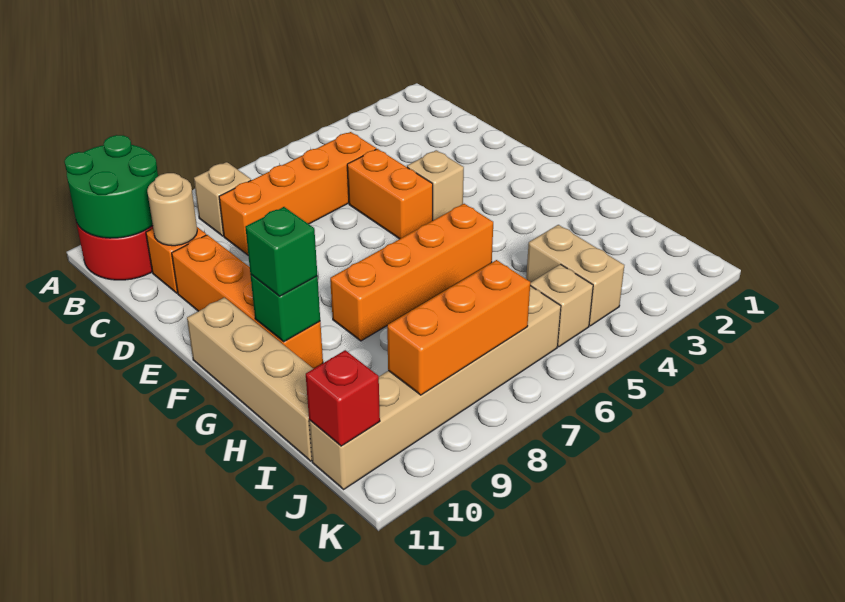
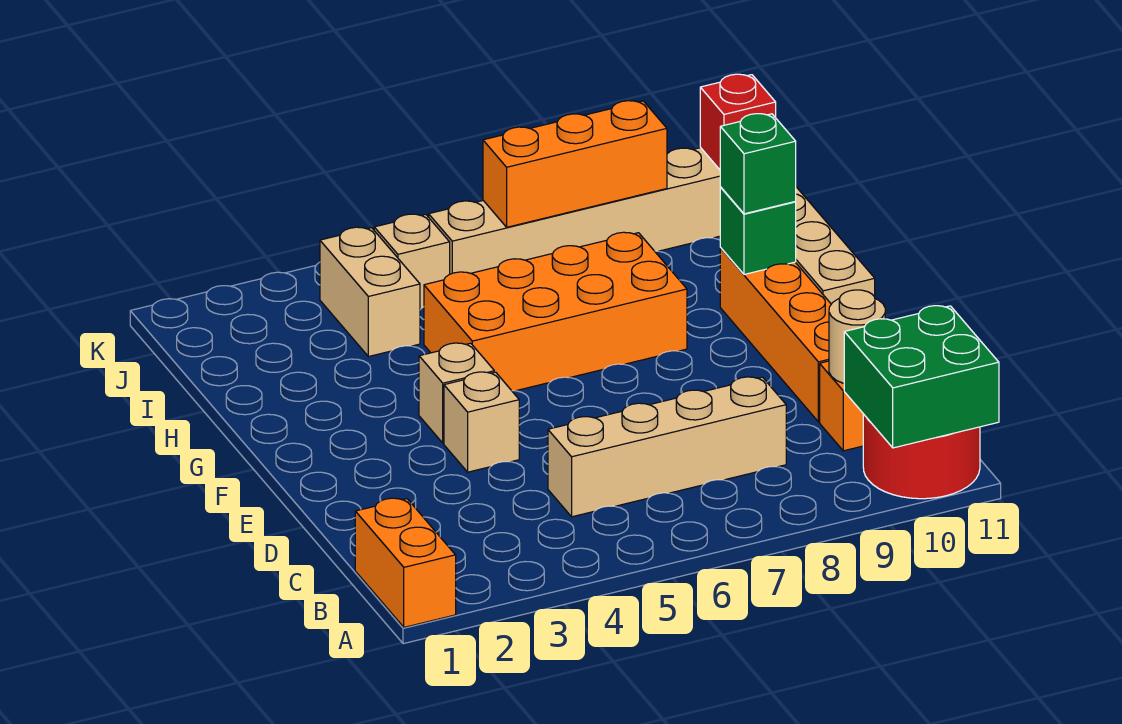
green round brick A10:B11 level 2 -> green brick A10:B11 level 2
tan brick B8 level 1 -> tan brick F4 level 1
orange brick C5:C8 level 1 -> tan brick C5:C8 level 1
orange brick D5:E5 level 1 -> orange brick A1:B1 level 1
orange brick G5:G8 level 1 -> orange brick G5:H8 level 1

